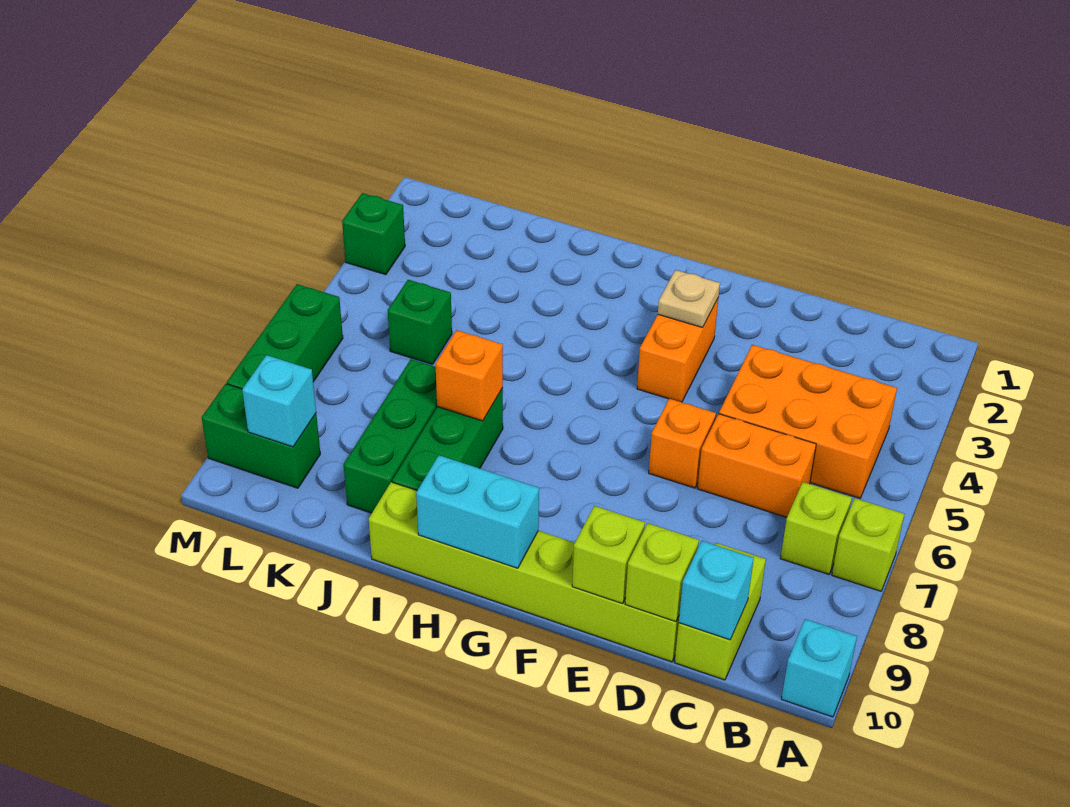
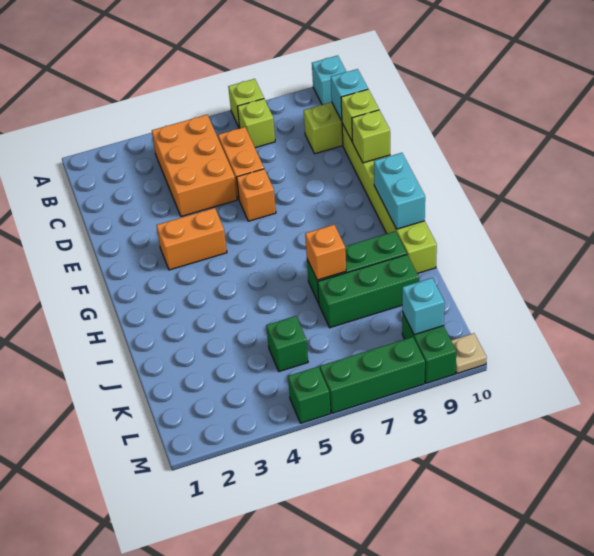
tan plate F3 level 2 -> tan plate M10 level 1
green brick M3 level 1 -> green brick M5 level 1

